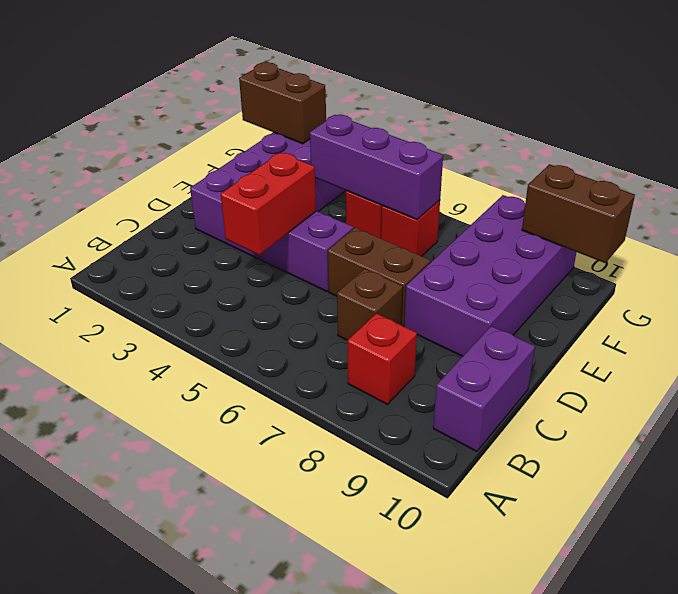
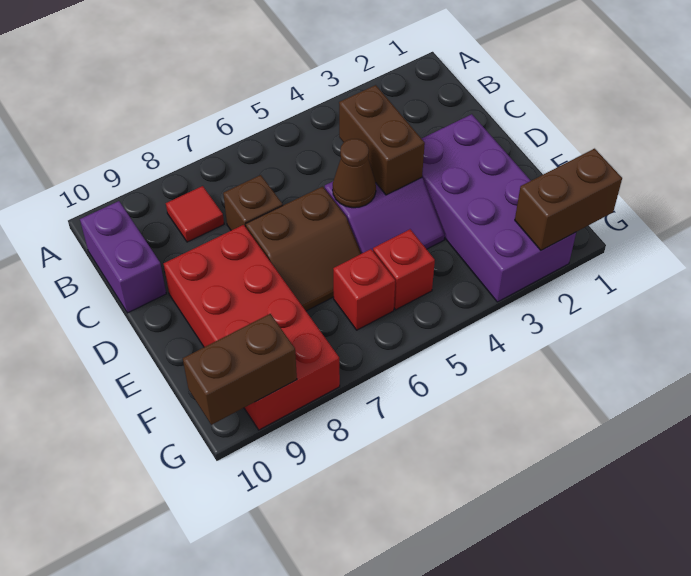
red brick B8 level 1 -> red tile B8 level 1
red brick C4:D4 level 2 -> brown brick C4:D4 level 2
none -> brown cone D5 level 2
purple brick D8:G9 level 1 -> red brick D8:G9 level 1
purple brick F4:F6 level 2 -> none

